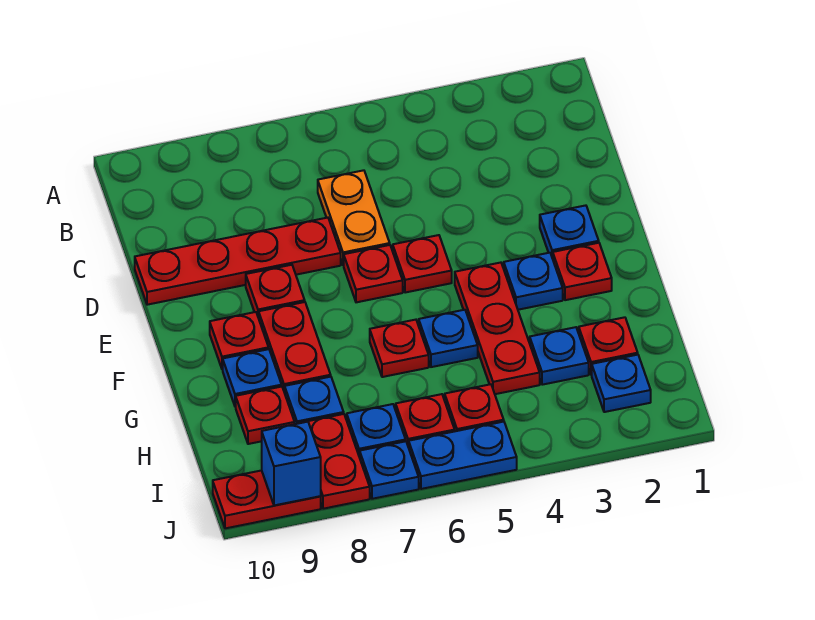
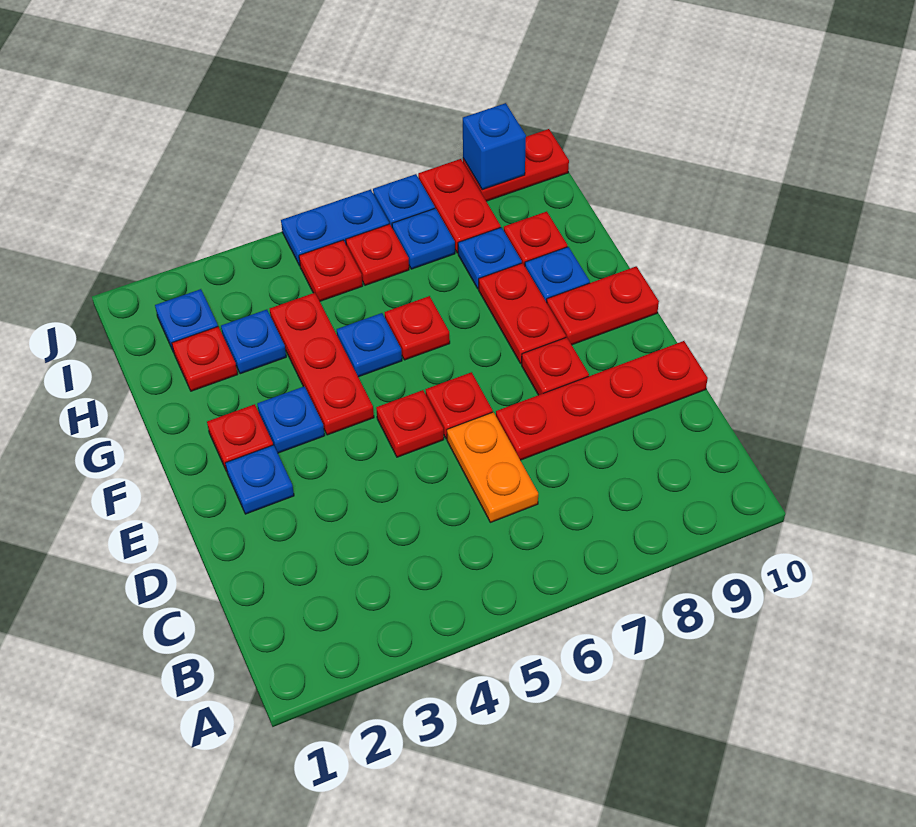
red plate F9 level 1 -> red plate F9:F10 level 1

